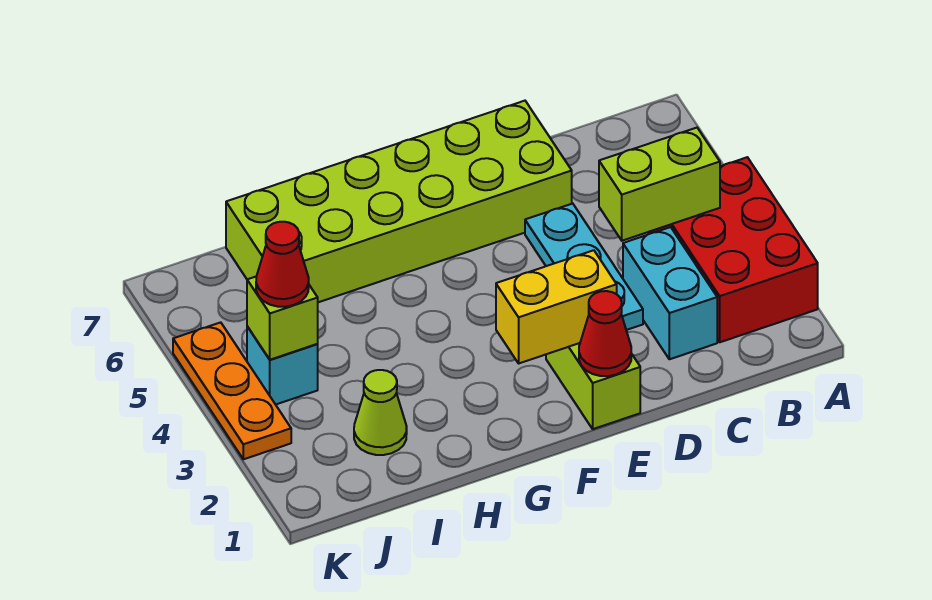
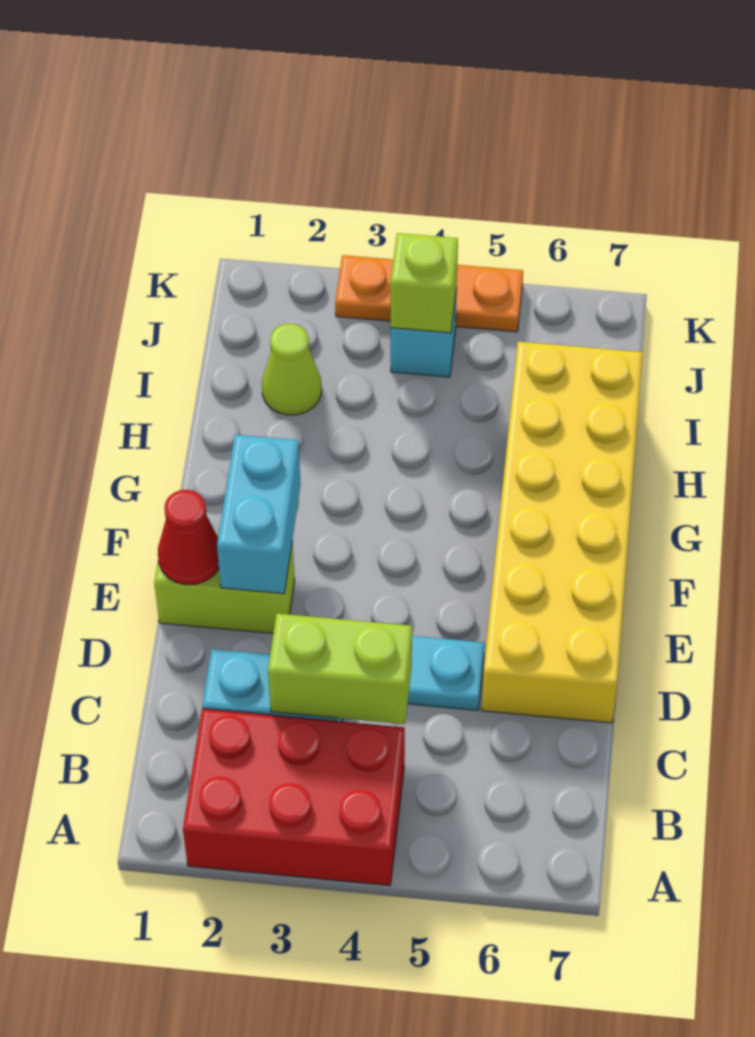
lime brick B4:C4 level 2 -> lime brick C3:C4 level 2
lime brick D6:I7 level 1 -> yellow brick D6:I7 level 1
yellow brick E2:F2 level 2 -> cyan brick E2:F2 level 2
red cone J4 level 3 -> none

